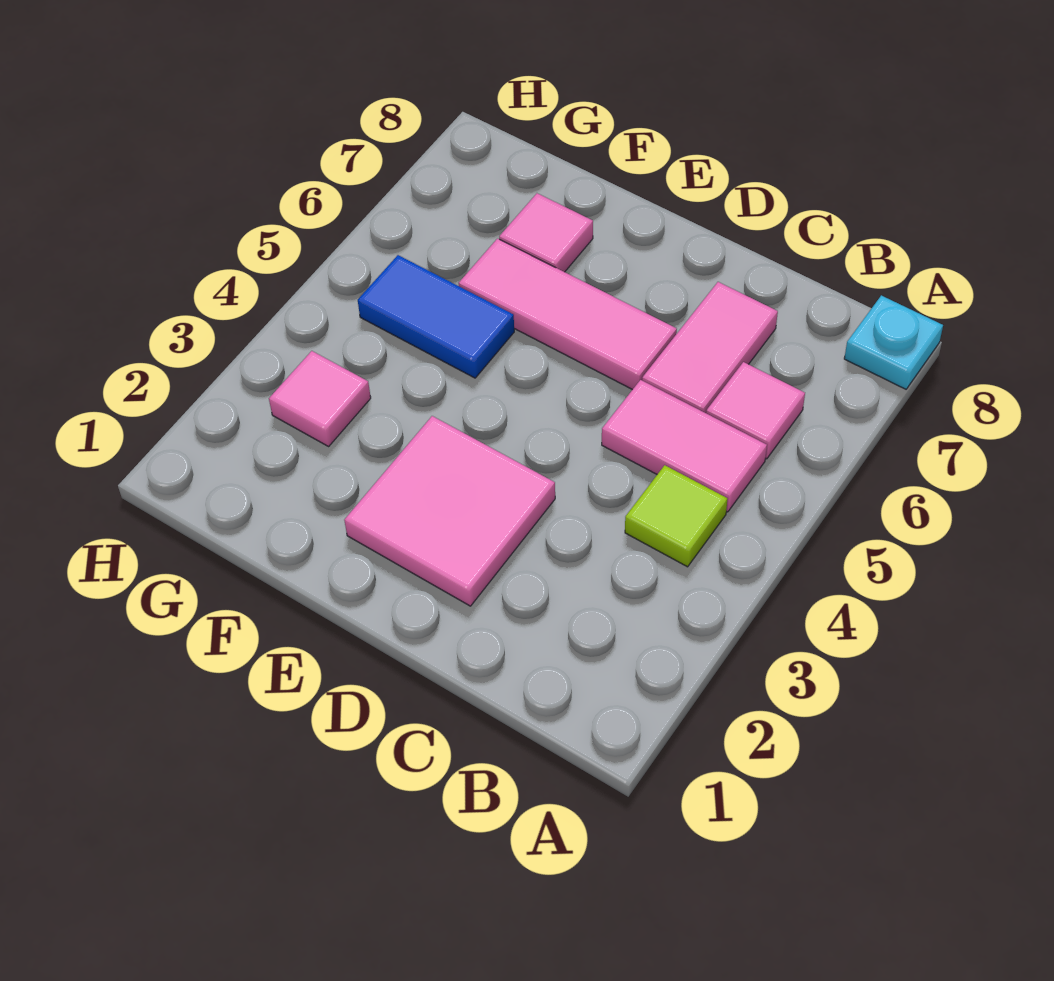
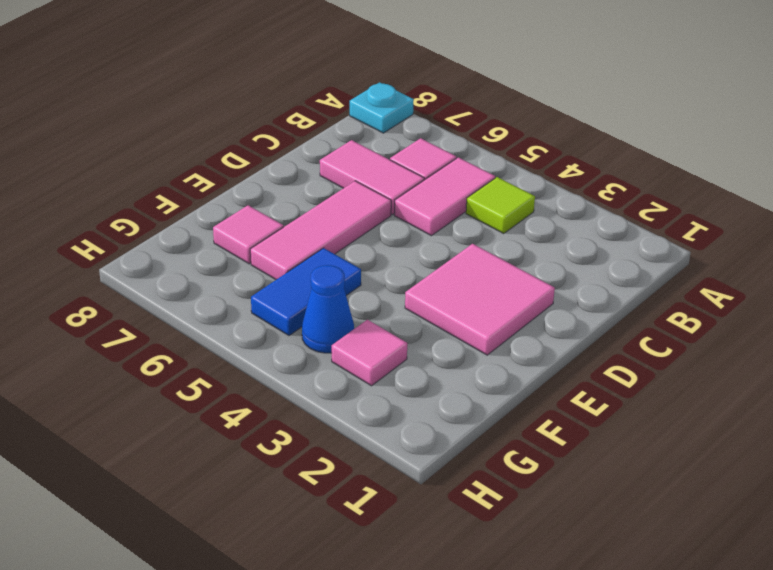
none -> blue cone G4 level 1

